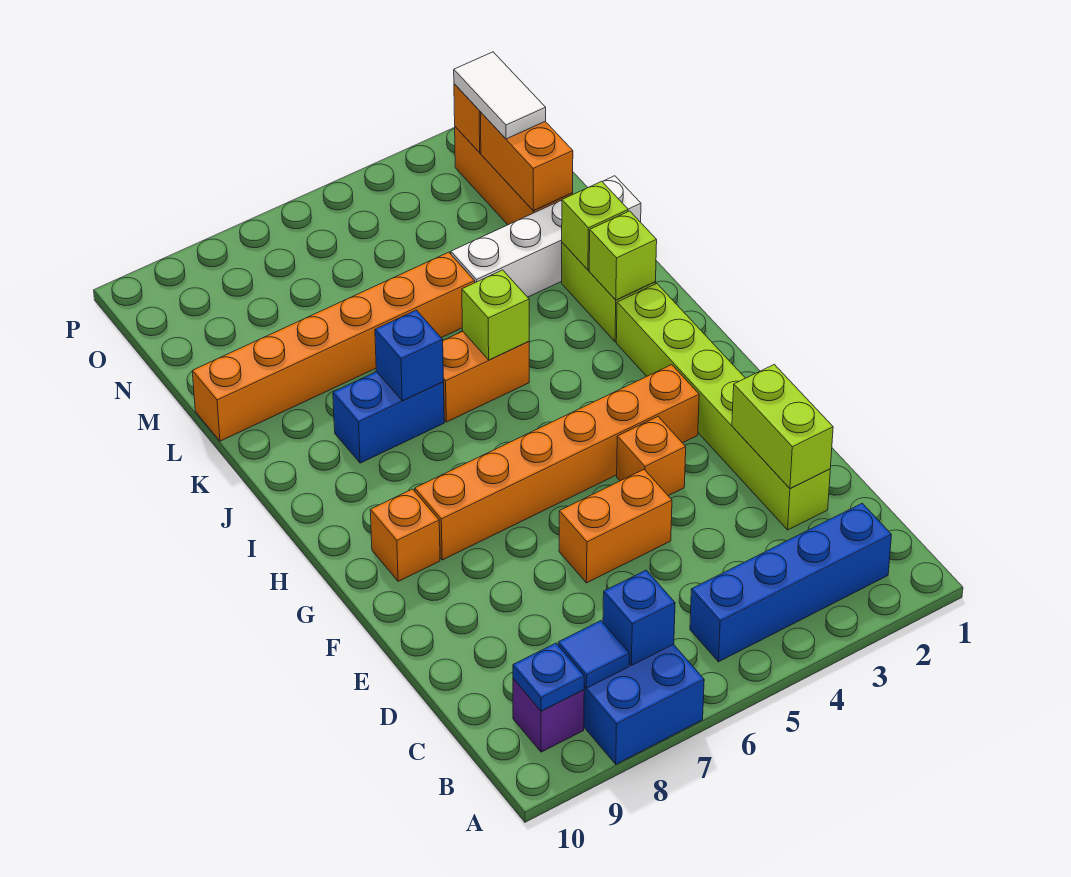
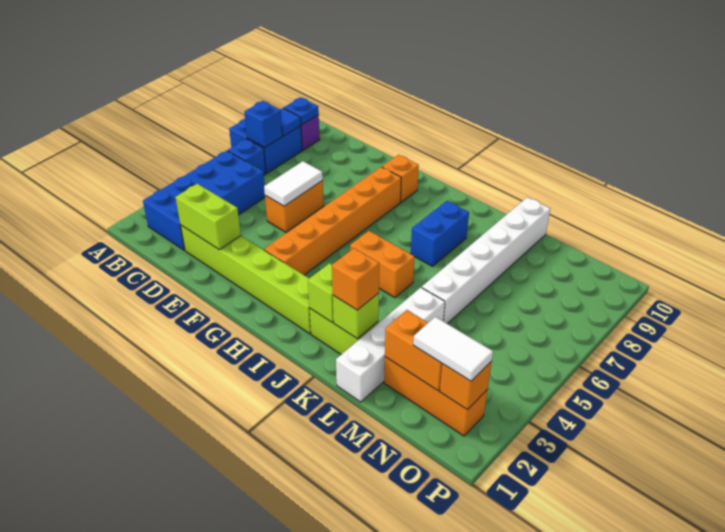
blue brick B2:B5 level 1 -> blue brick B2:C5 level 1
none -> white tile E5:E6 level 2
orange brick F4 level 1 -> orange brick K2 level 3
orange brick J5:J6 level 1 -> orange brick I5:J5 level 1
lime brick J5 level 2 -> none
blue brick J7 level 2 -> blue brick B6 level 1
orange brick L5:L10 level 1 -> white brick L5:L10 level 1

